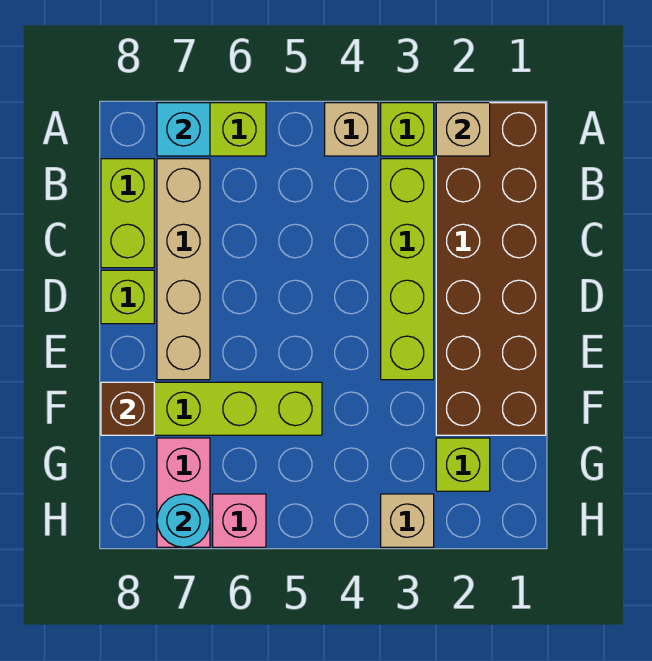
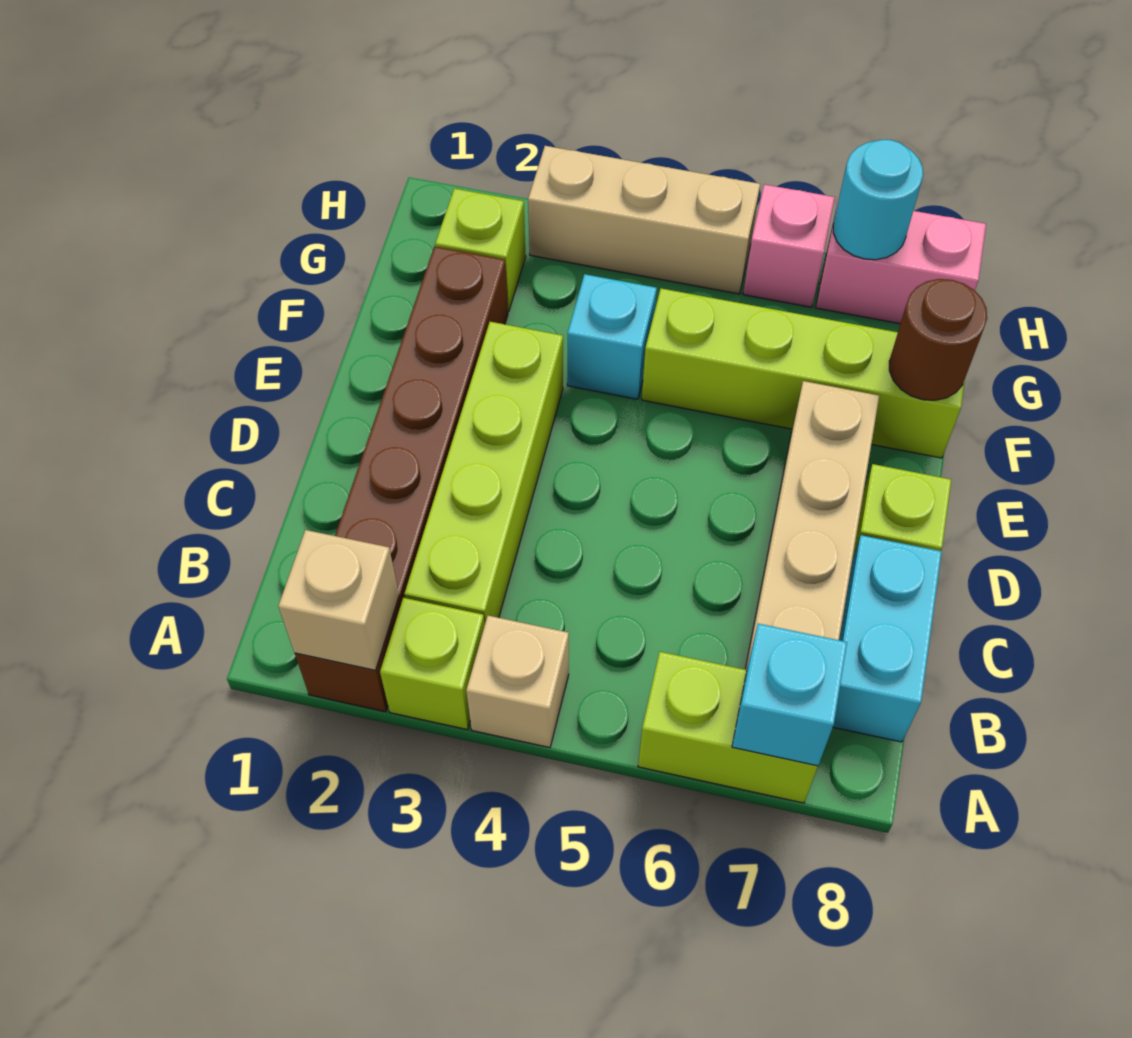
brown brick A1:F2 level 1 -> brown brick A2:F2 level 1
lime brick B8:C8 level 1 -> cyan brick B8:C8 level 1
none -> cyan brick F4 level 1
brown brick F8 level 2 -> brown round brick F8 level 2
pink brick G7:H7 level 1 -> pink brick H7:H8 level 1
tan brick H3 level 1 -> tan brick H3:H5 level 1

